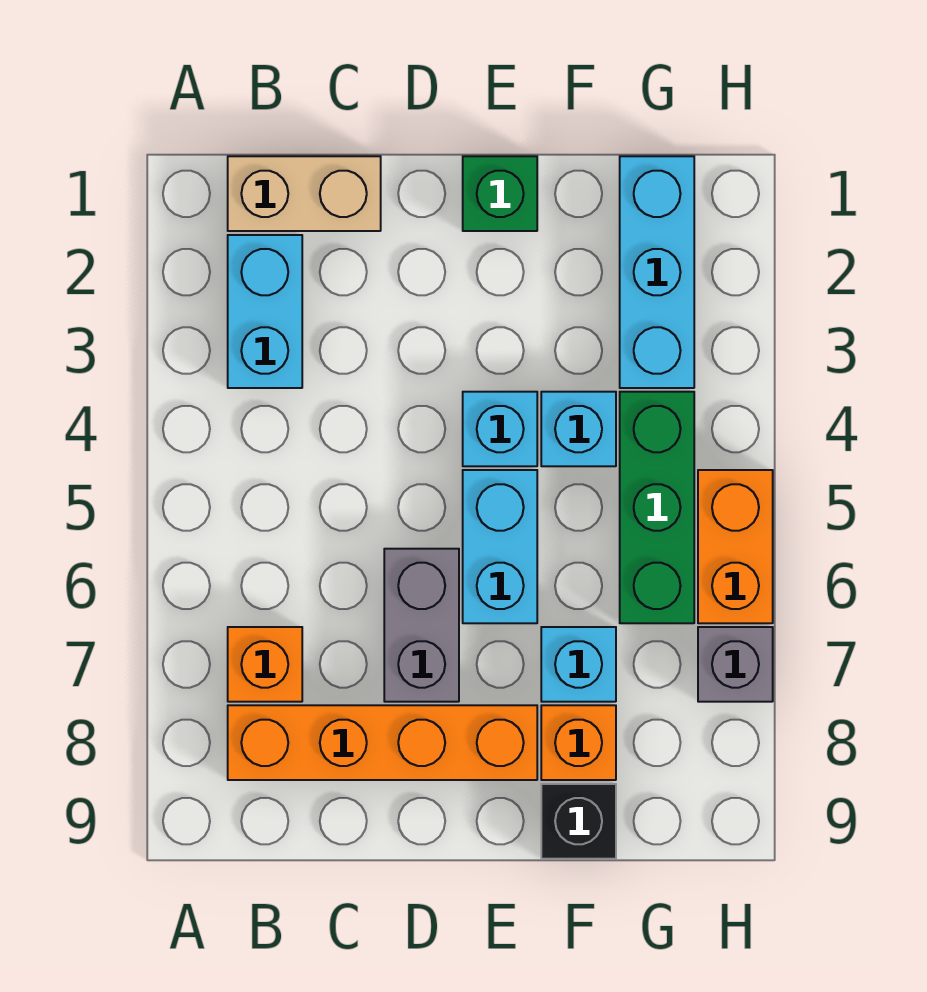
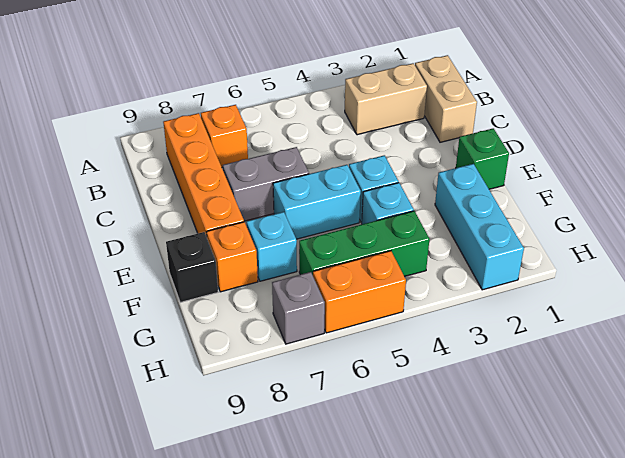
cyan brick B2:B3 level 1 -> tan brick B2:B3 level 1
cyan brick G1:G3 level 1 -> cyan brick F2:H2 level 1

